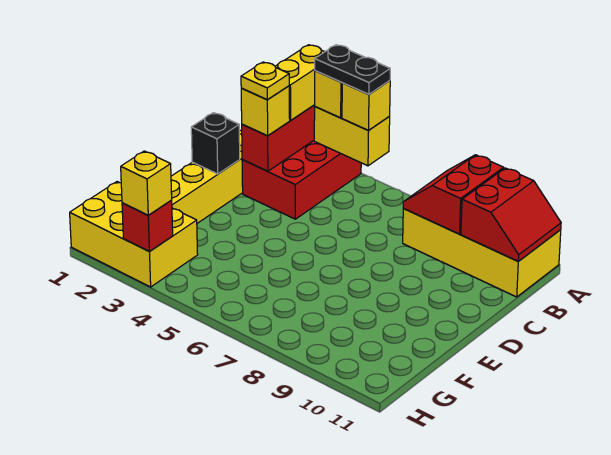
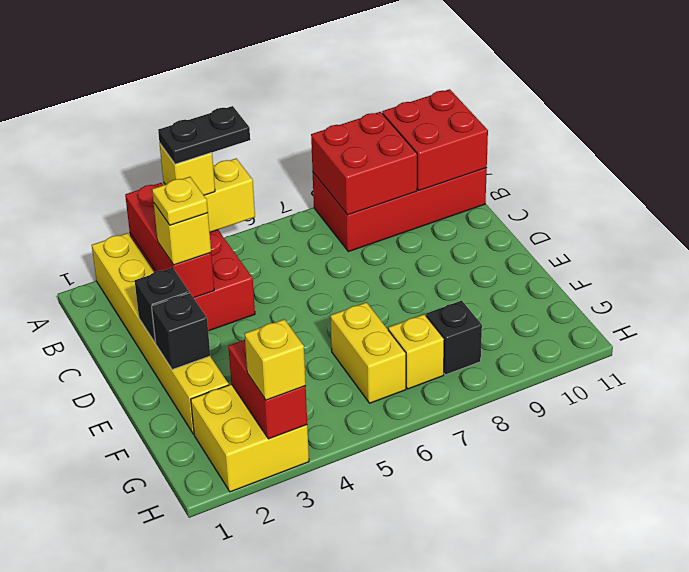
yellow brick A3:B3 level 3 -> yellow brick F6:G6 level 1
yellow brick A5 level 3 -> yellow brick G7 level 1
yellow brick A8:B11 level 1 -> red brick A8:B11 level 1
red slope A8:B9 level 2 top 9 -> red brick A8:B9 level 2
red slope A10:B11 level 2 top 10 -> red brick A10:B11 level 2
none -> black brick E2 level 2
yellow brick G1:H3 level 1 -> yellow brick G2:H3 level 1
none -> black brick G8 level 1
red brick H3 level 2 -> red brick G3:H3 level 2

